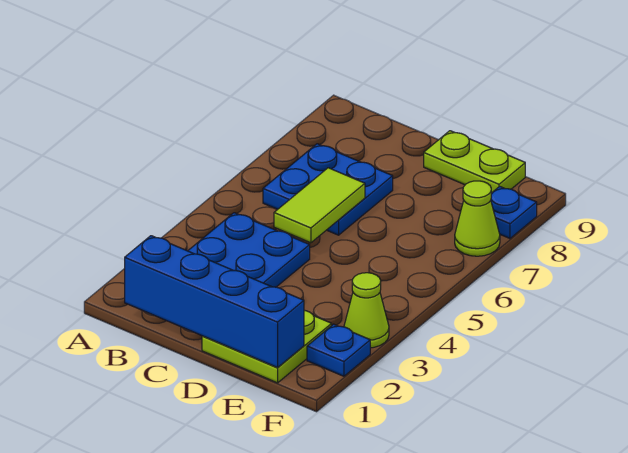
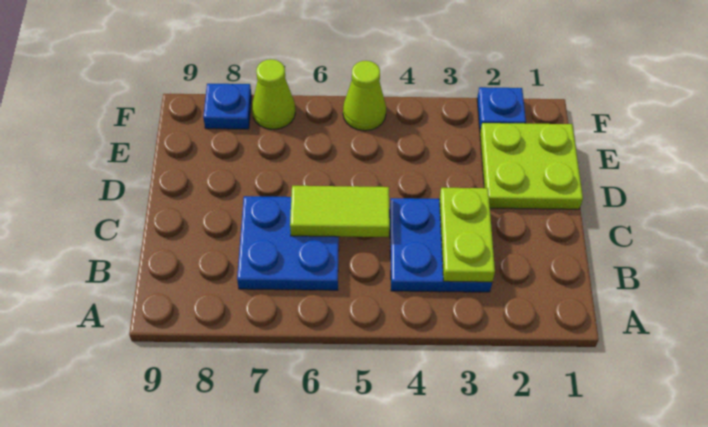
blue brick B1:E1 level 2 -> none
lime plate D9:E9 level 1 -> lime plate B3:C3 level 2
lime cone F3 level 1 -> lime cone F5 level 1

